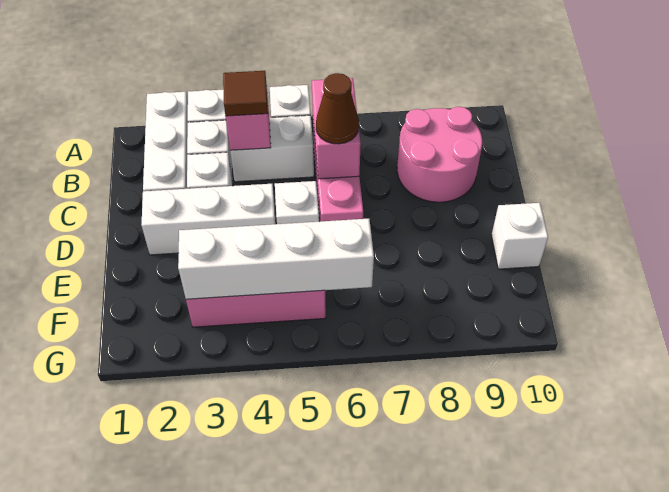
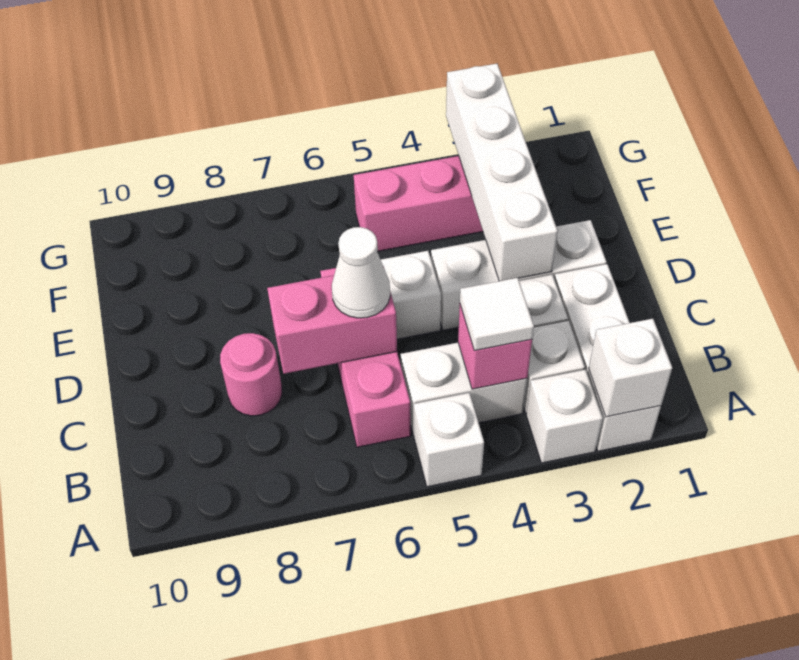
brown tile B4 level 3 -> white tile B4 level 3
pink brick B6:C6 level 2 -> pink brick C6:C7 level 2
pink round brick B8:C9 level 1 -> pink round brick C8 level 1
brown cone C6 level 3 -> white cone C6 level 3
white brick E10 level 1 -> white brick A2 level 2
white brick F3:F6 level 2 -> white brick D3:G3 level 2

